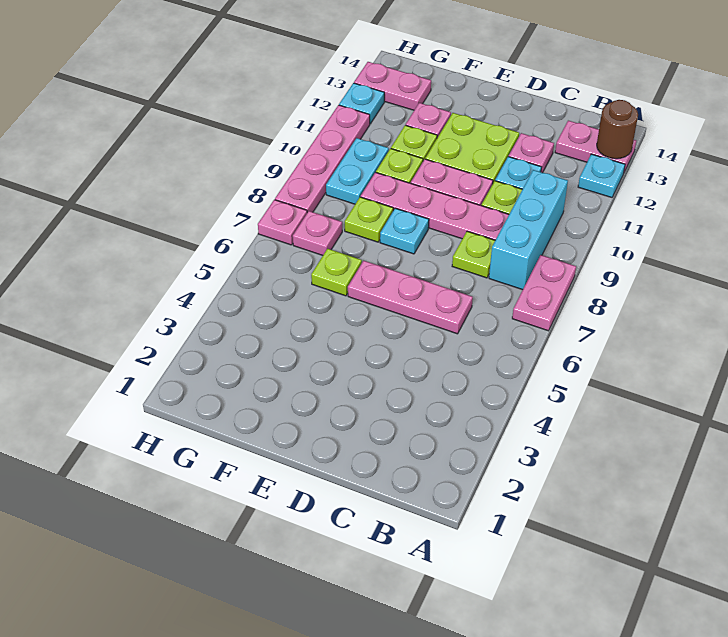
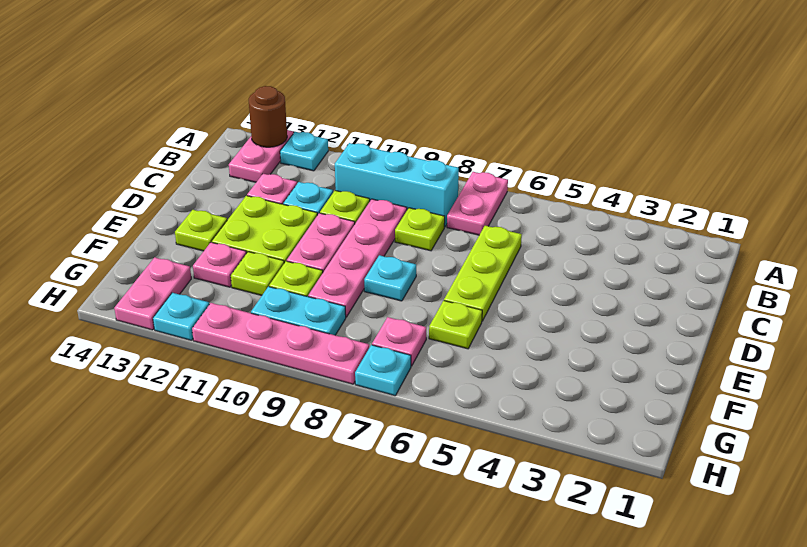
pink plate A7:A8 level 1 -> pink plate A7:B7 level 1
pink plate C6:E6 level 1 -> lime plate C6:E6 level 1
lime plate F8 level 1 -> lime plate E13 level 1
pink plate H7 level 1 -> cyan plate H7 level 1

